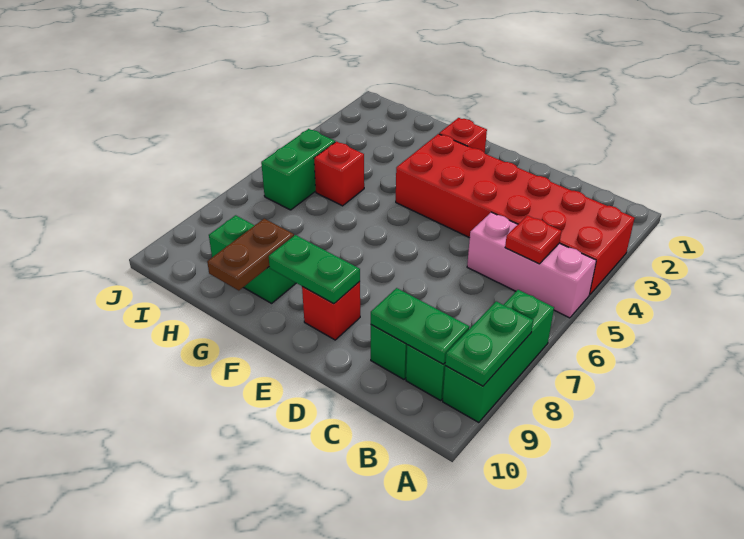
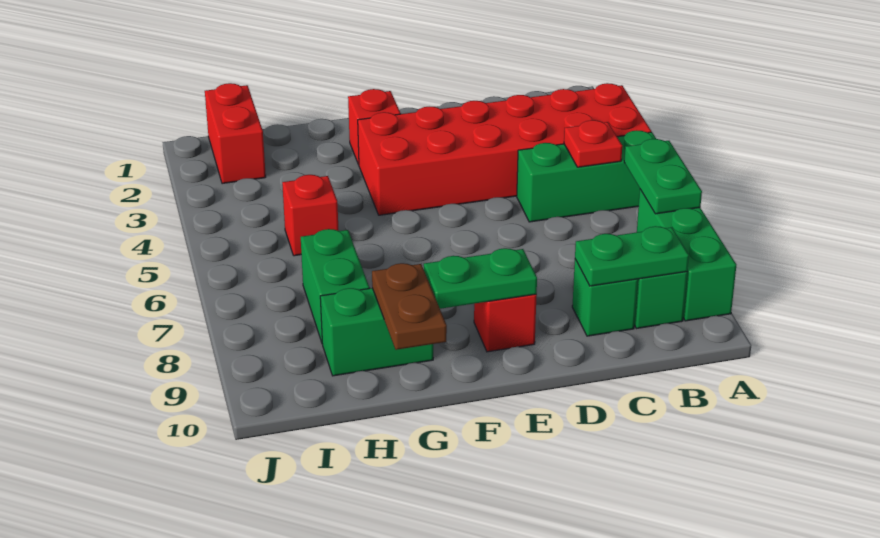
pink brick A5:C5 level 1 -> green brick A5:C5 level 1
green plate A8:A9 level 2 -> green plate A6:A7 level 2
none -> red brick I1:I2 level 1
green brick I5:I6 level 1 -> green brick H7:H8 level 1

